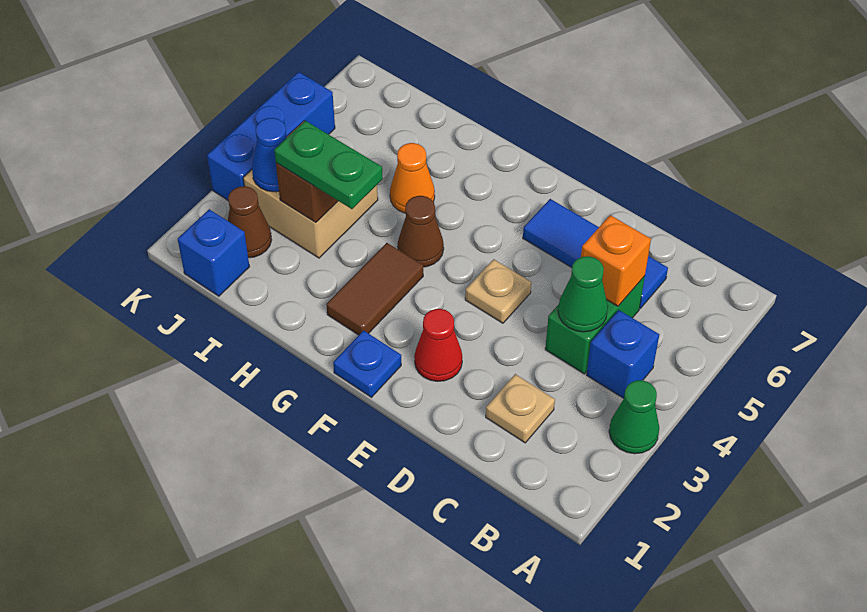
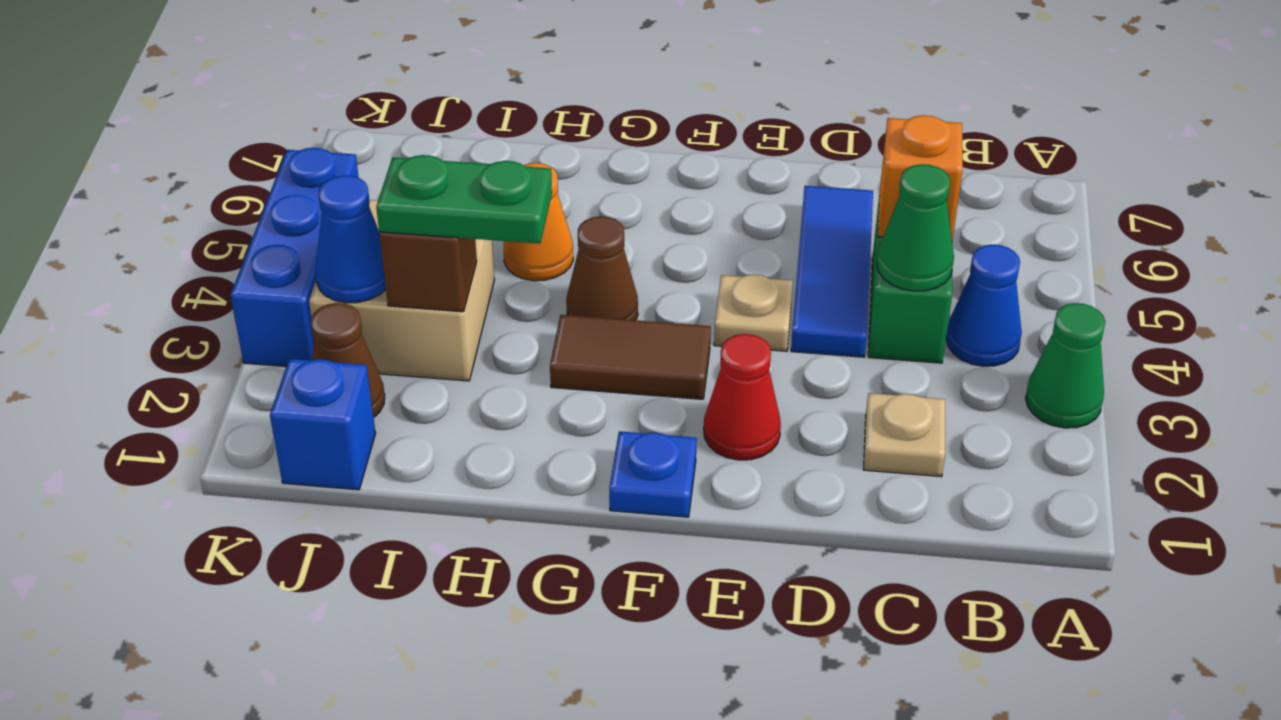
blue brick B4 level 1 -> blue cone B4 level 1
blue tile C6:E6 level 1 -> blue tile D4:D6 level 1
brown tile G2:G3 level 1 -> brown tile F3:G3 level 1

